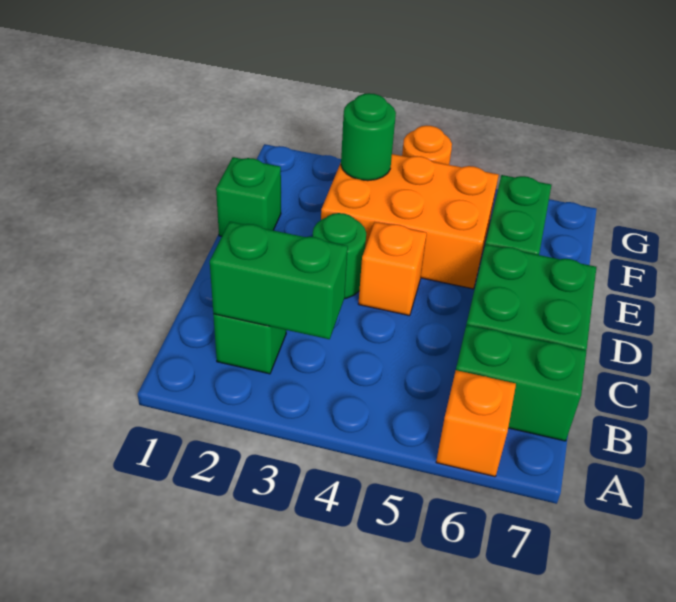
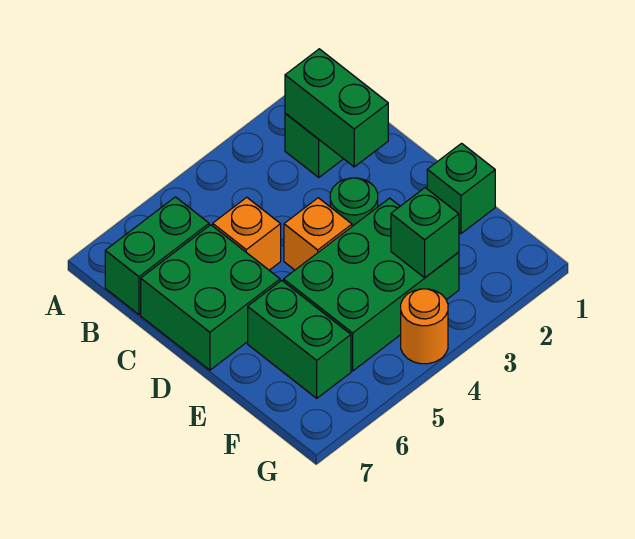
orange brick A6 level 1 -> orange brick C5 level 1
green brick B2:B3 level 2 -> green brick B2:C2 level 2
orange brick E3:F5 level 1 -> green brick E3:F5 level 1
green round brick F3 level 2 -> green brick F3 level 2

